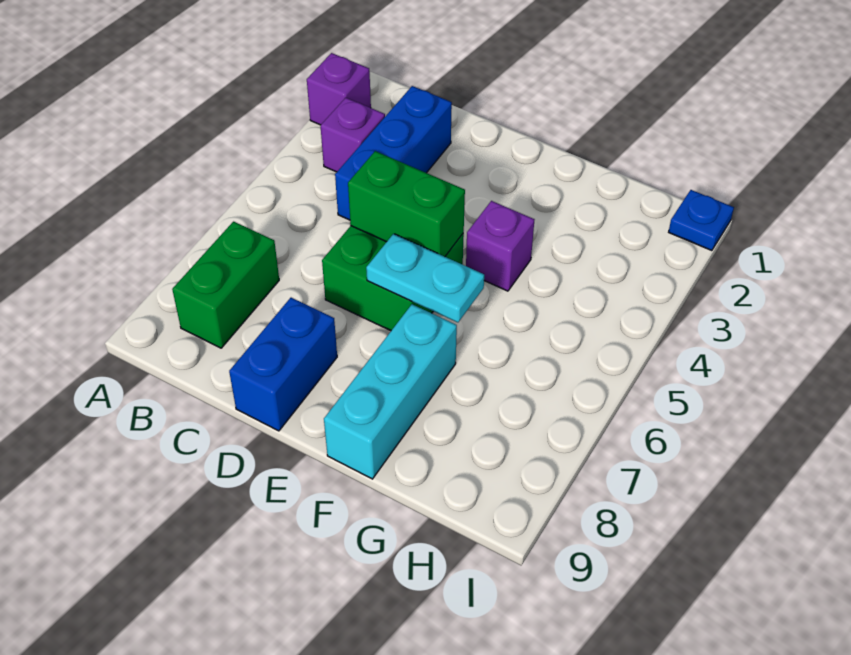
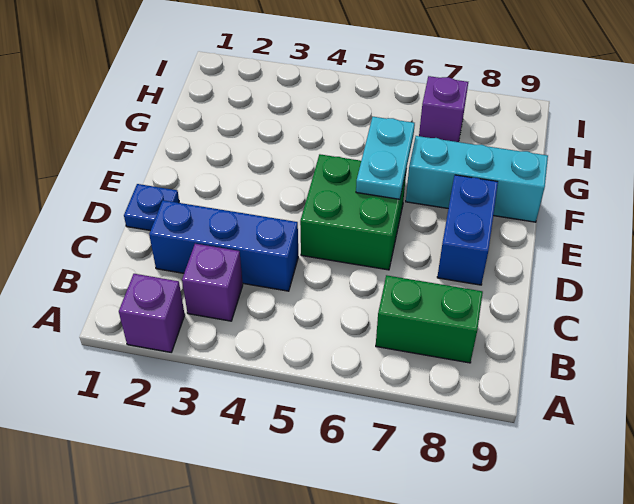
green brick D5:E5 level 2 -> none
blue brick D8:D9 level 1 -> blue brick D8:E8 level 1
purple brick F4 level 1 -> purple brick H7 level 1
blue plate I1 level 1 -> blue plate D1 level 1

